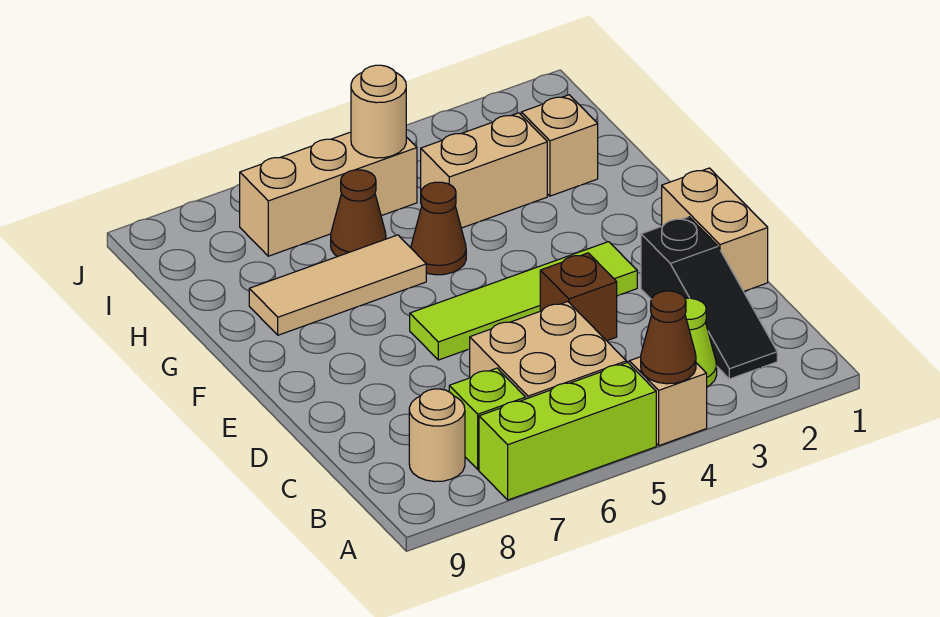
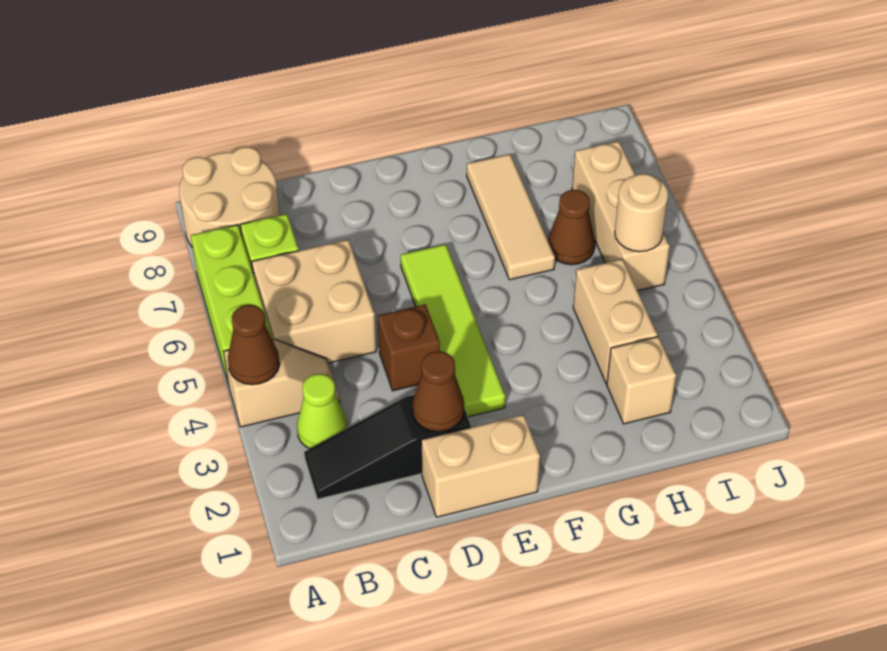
tan round brick B8 level 1 -> tan round brick A8:B9 level 1
brown cone G5 level 1 -> brown cone D2 level 2

